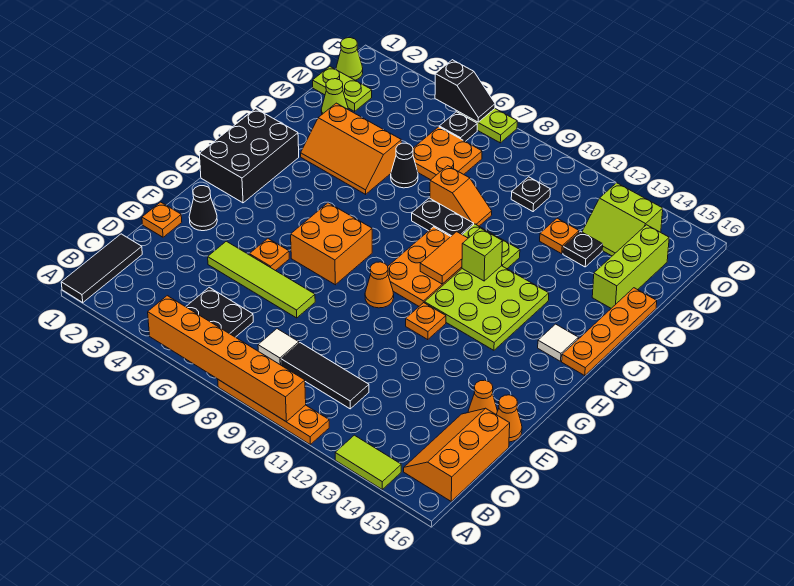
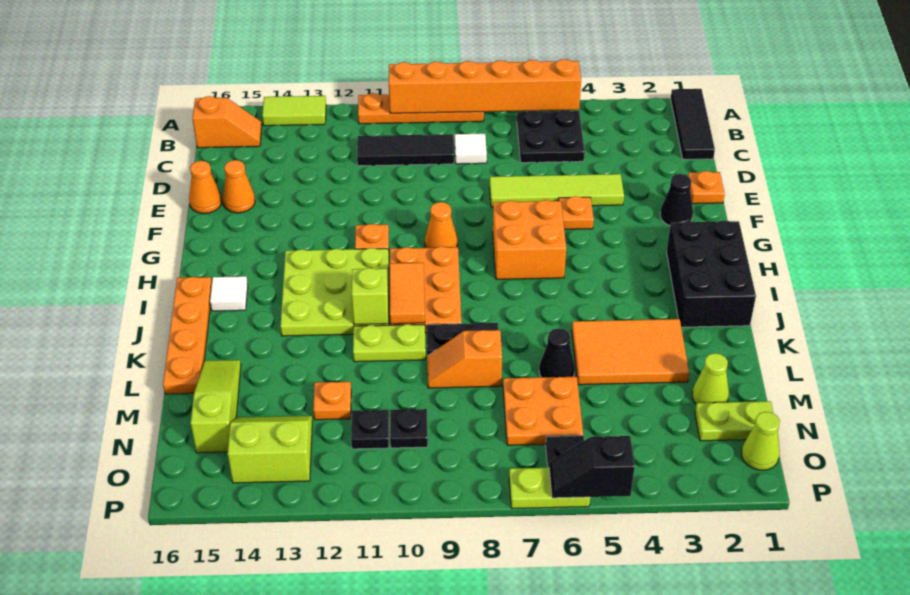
orange slope B15:D16 level 1 top 16 -> orange slope B15:B16 level 1 top 16
orange slope K3:L5 level 1 top L -> orange tile K3:L5 level 1
lime brick L15:N15 level 1 -> lime slope L15:N15 level 1 top N
black plate M13 level 1 -> black plate N11 level 1

